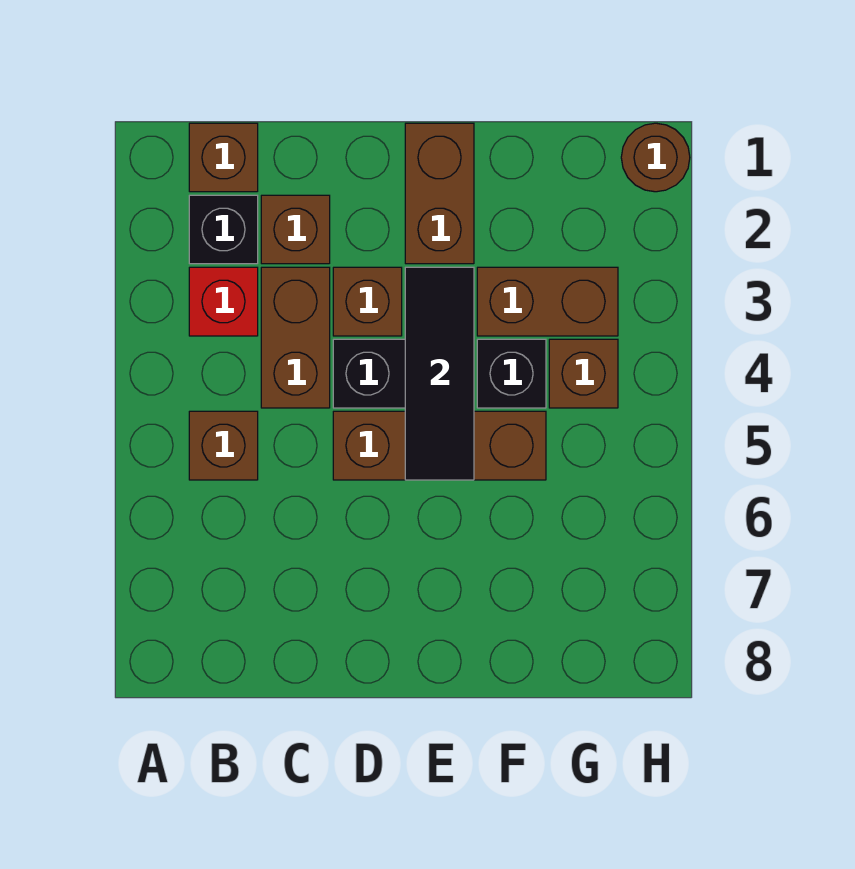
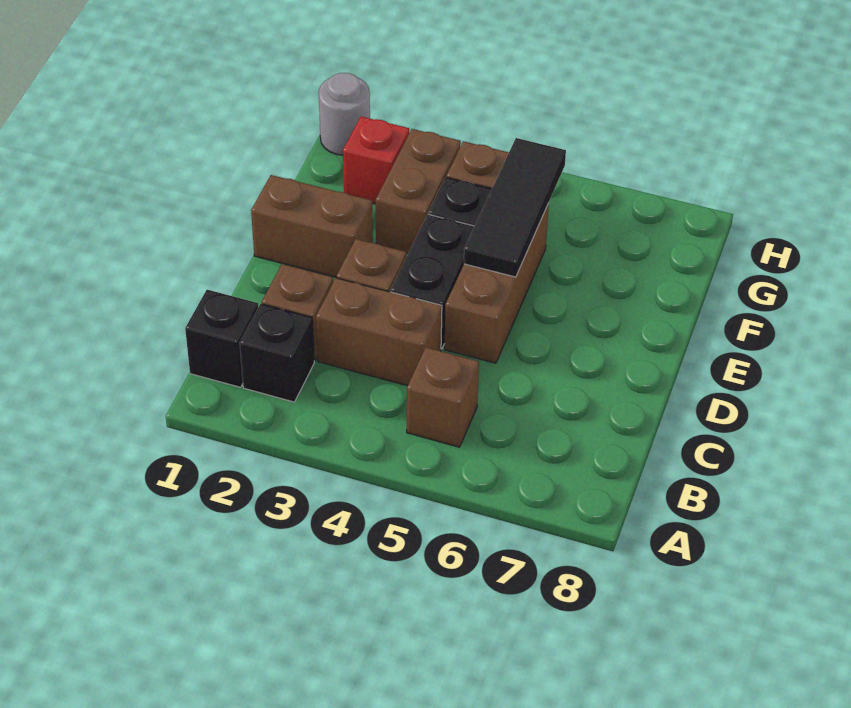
brown brick B1 level 1 -> black brick B1 level 1
red brick B3 level 1 -> red brick G2 level 1
black tile E3:E5 level 2 -> black tile E5:G5 level 2
brown round brick H1 level 1 -> grey round brick H1 level 1

